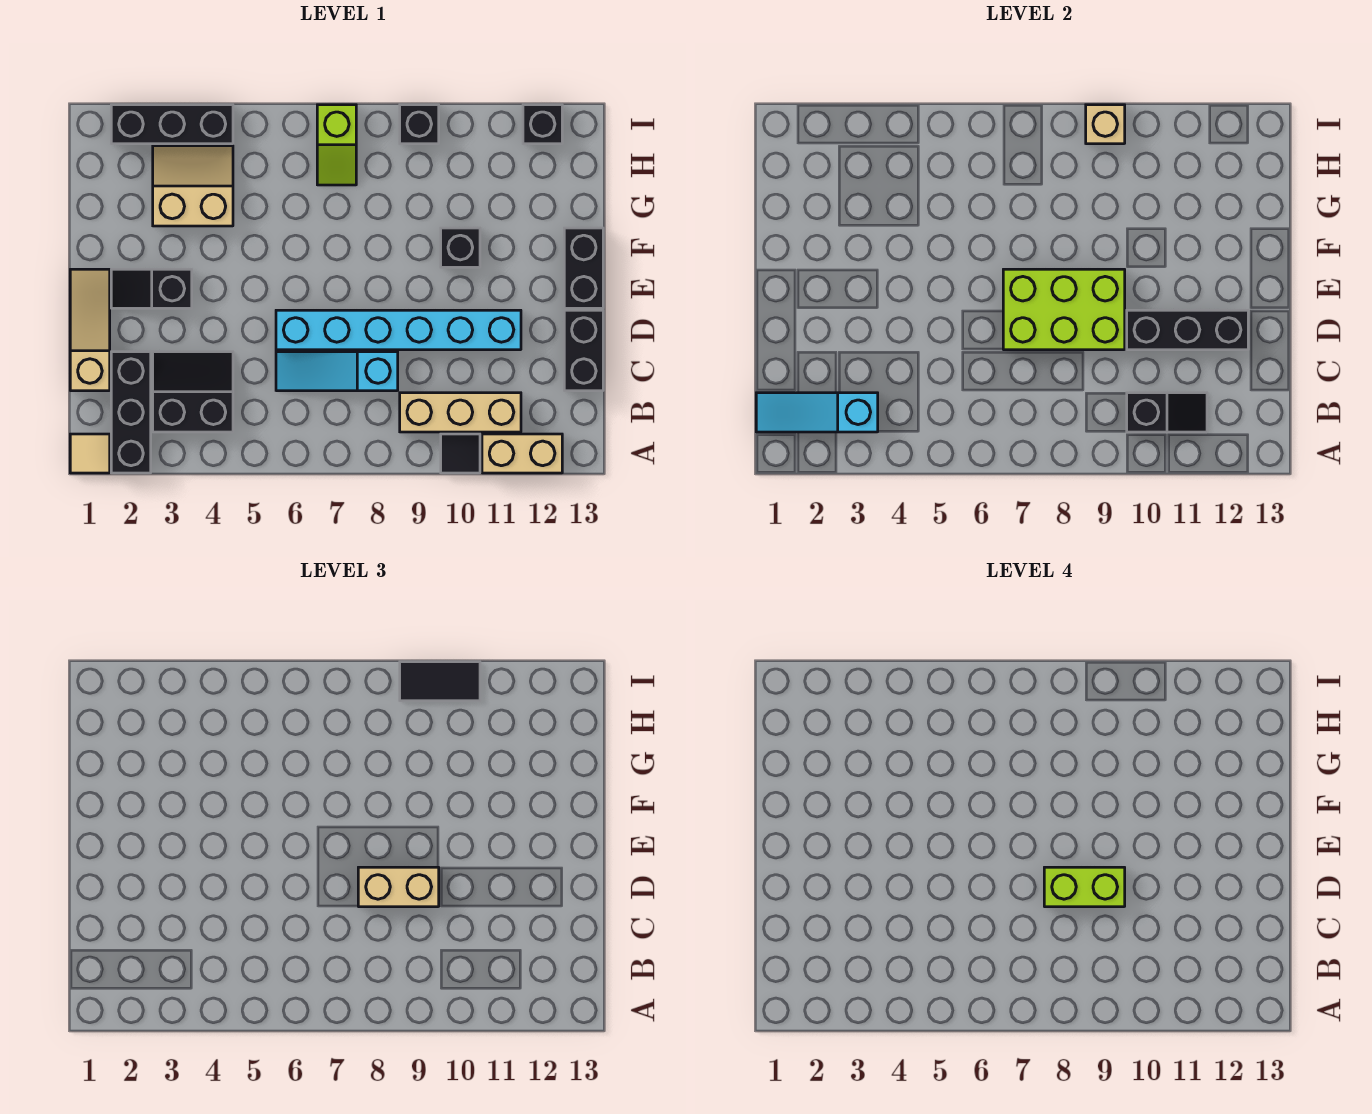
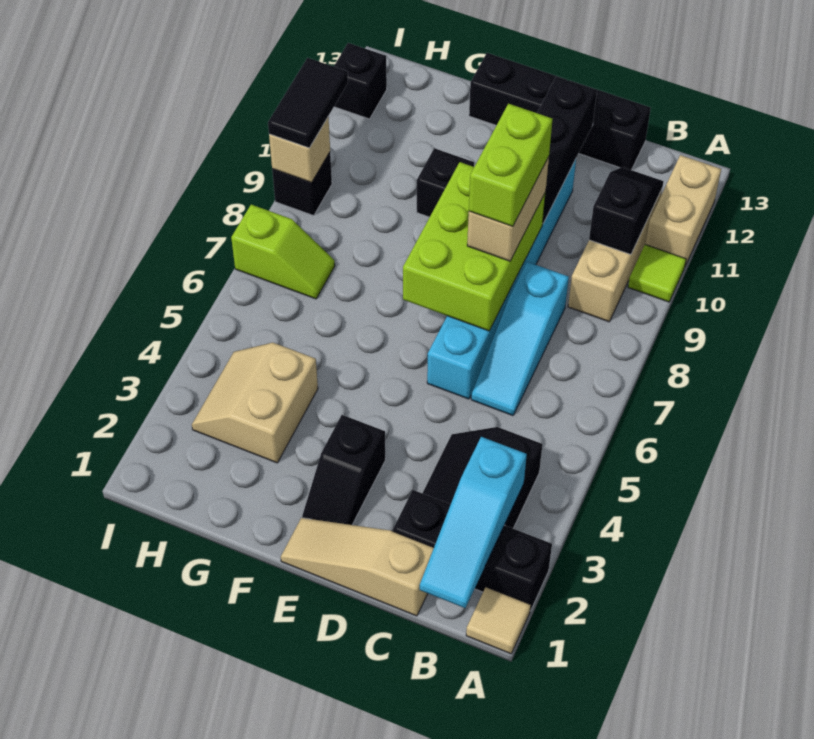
black tile A10 level 1 -> lime tile A10 level 1
black brick I2:I4 level 1 -> none

